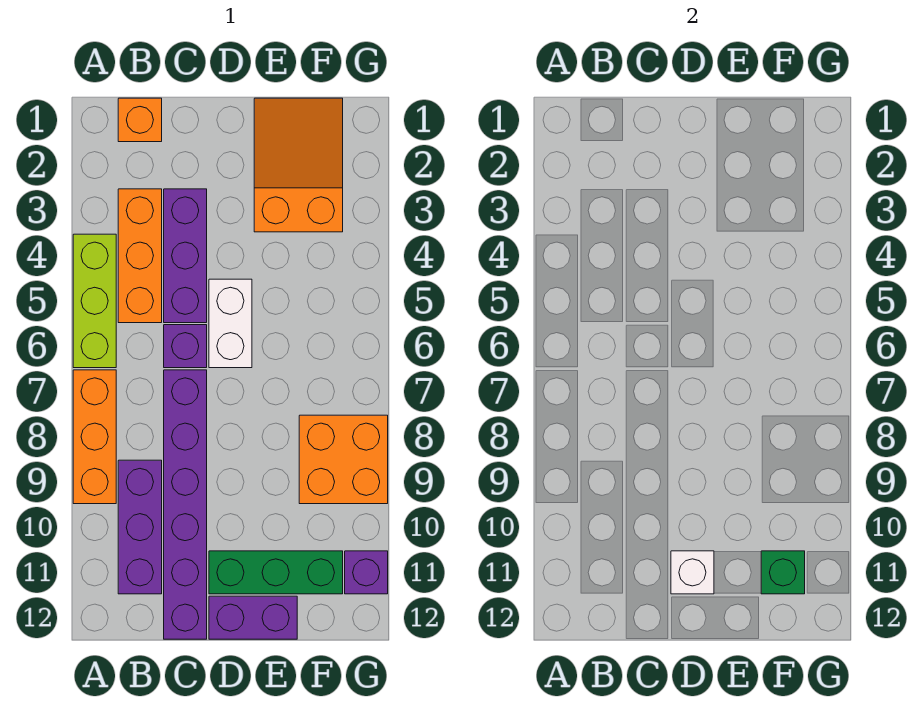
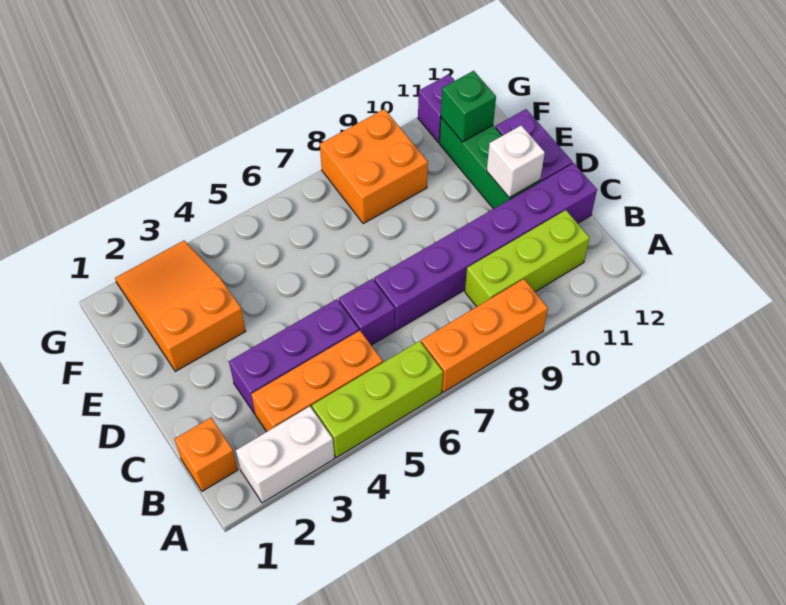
purple brick B9:B11 level 1 -> lime brick B9:B11 level 1
white brick D5:D6 level 1 -> white brick A2:A3 level 1
orange slope E1:F3 level 1 top 3 -> orange slope E2:G3 level 1 top E

